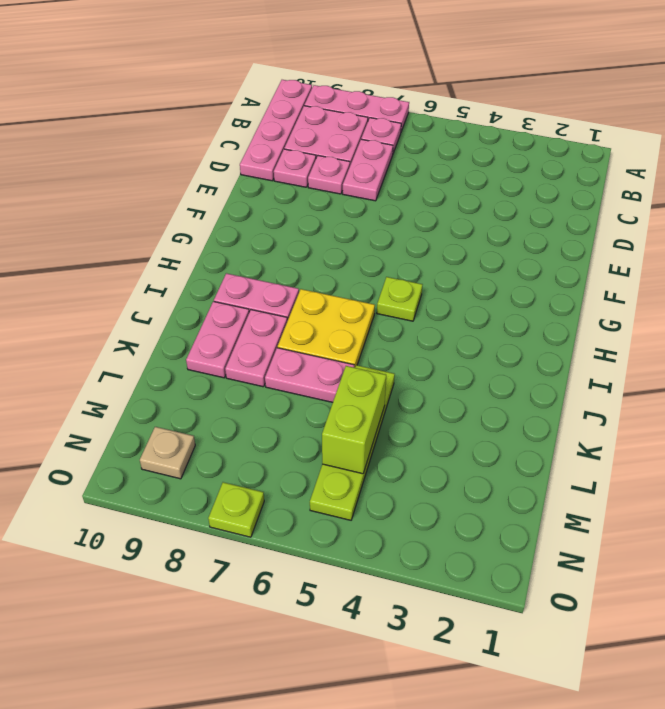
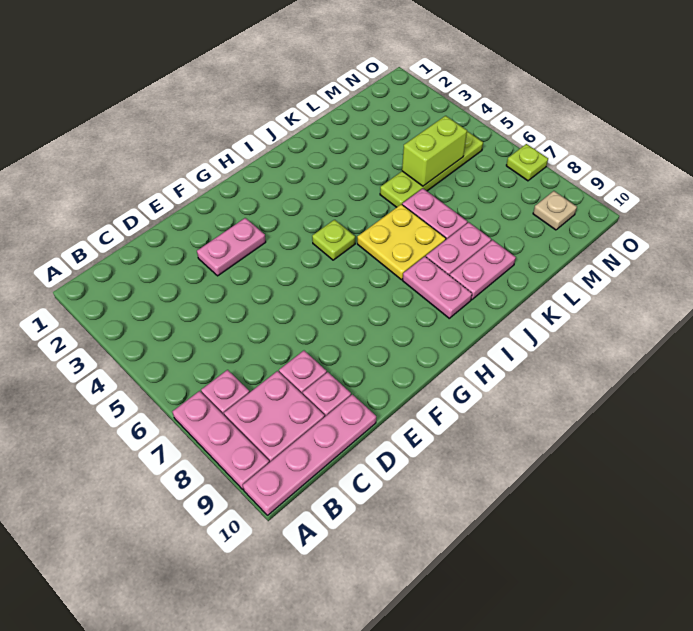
pink plate C7:D7 level 1 -> pink plate E3:F3 level 1

